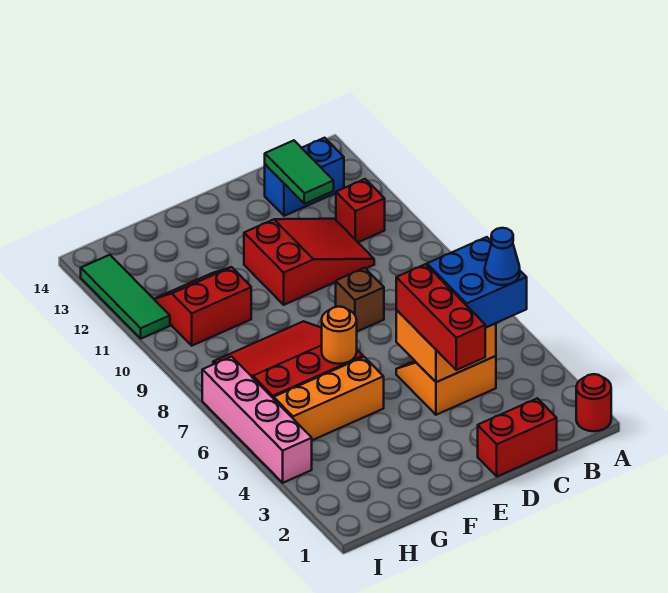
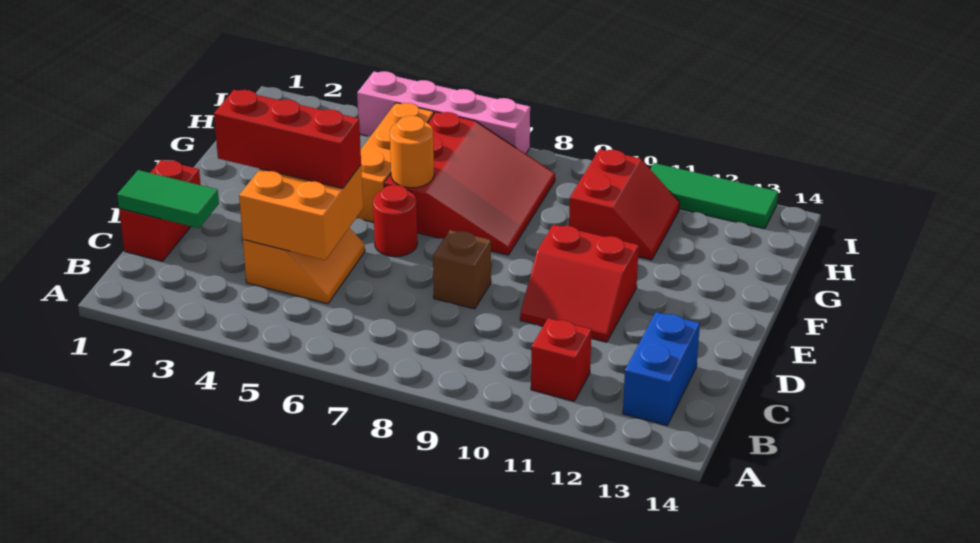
red round brick A1 level 1 -> red round brick E6 level 1
blue brick B4:C5 level 3 -> none
blue cone B4 level 4 -> none
red slope C10:E11 level 1 top E -> red slope D10:E11 level 1 top E
green tile C12:C13 level 2 -> green tile C1:C2 level 2

